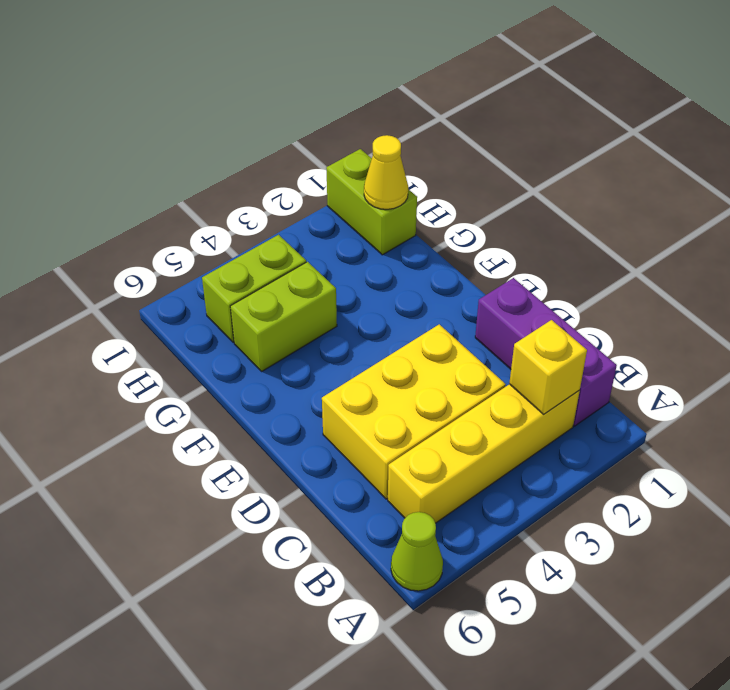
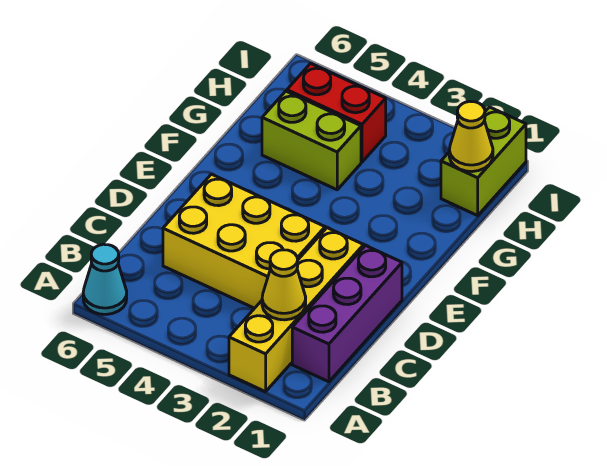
lime cone A6 level 1 -> cyan cone A6 level 1
yellow brick B2:B5 level 1 -> yellow brick A2:D2 level 1
yellow brick B2 level 2 -> yellow cone B2 level 2
lime brick H4:H5 level 1 -> red brick H4:H5 level 1

